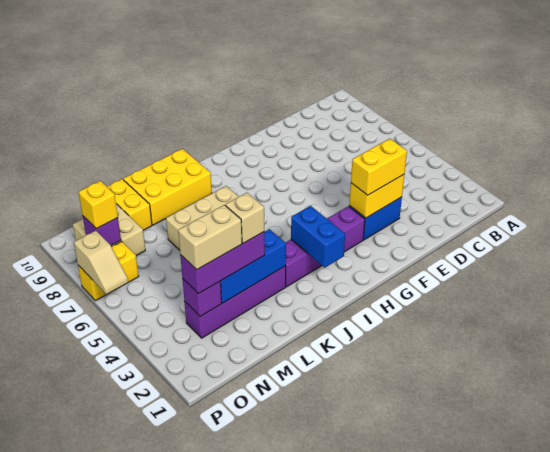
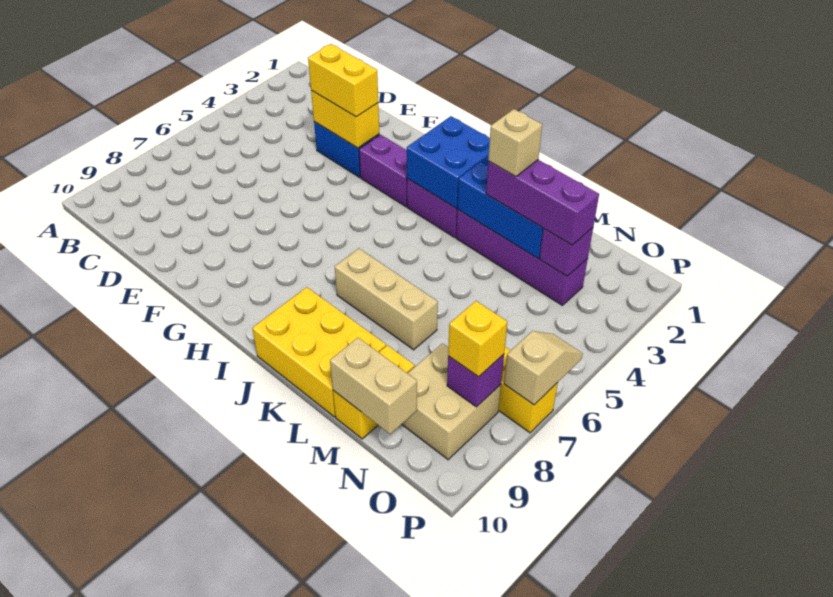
blue brick I2:I3 level 2 -> blue brick I2:J3 level 2
tan brick M3:N3 level 4 -> tan brick M10:N10 level 2

